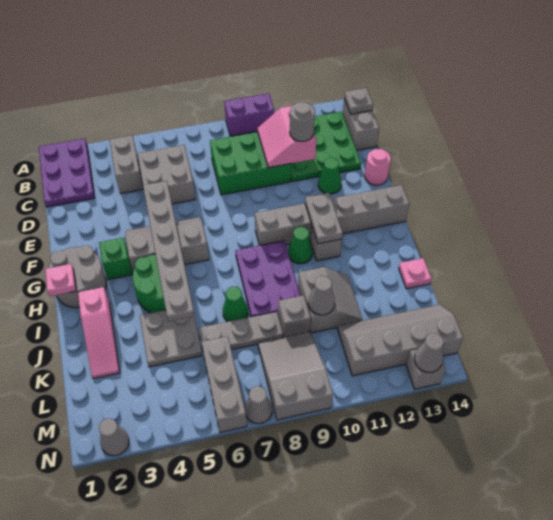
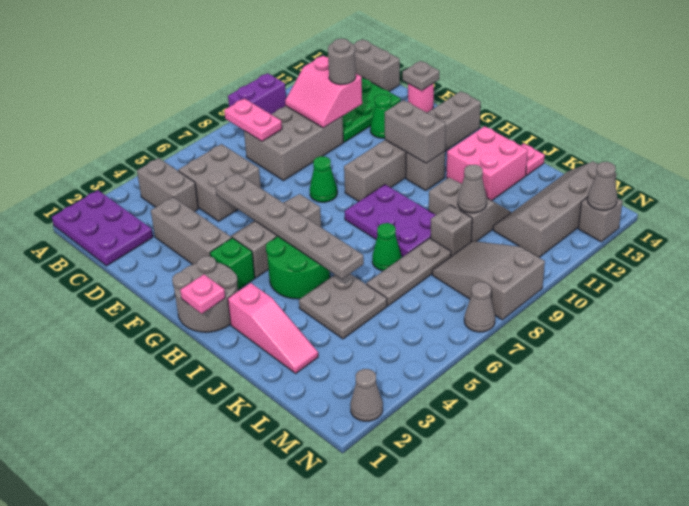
none -> pink plate B8:C8 level 2
grey plate B14 level 2 -> grey plate E14 level 2
green brick C8:D10 level 1 -> grey brick C8:D10 level 1
grey plate G11:H11 level 2 -> grey brick G11:H11 level 2
green cone H10 level 1 -> green cone F8 level 1
none -> pink brick I12:J13 level 1
grey brick L6:N6 level 1 -> grey brick D3:F3 level 1

